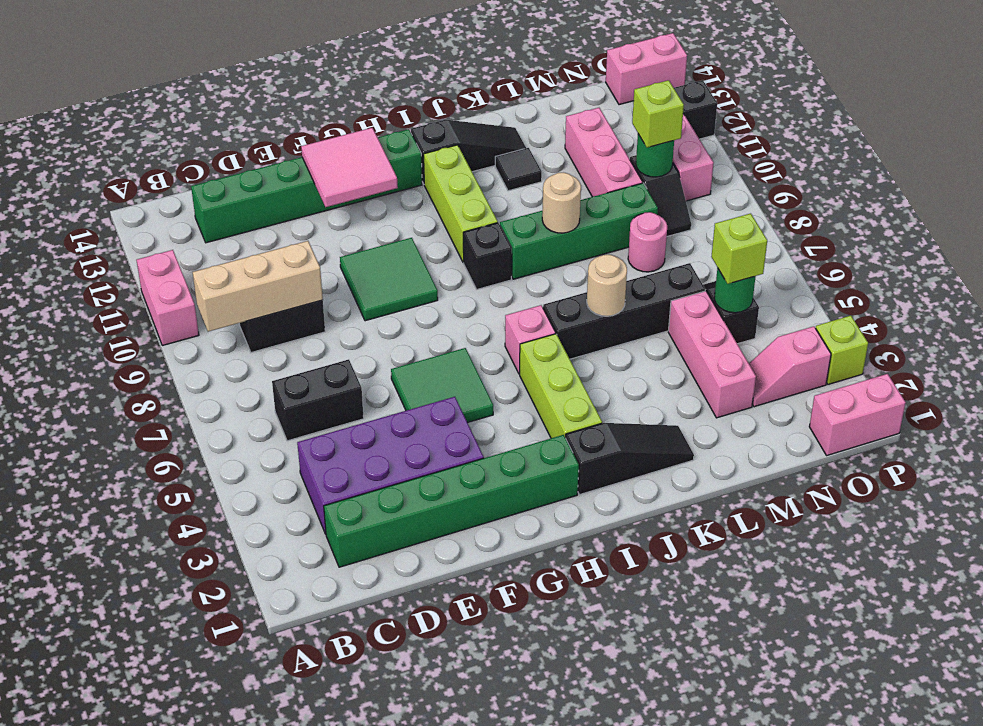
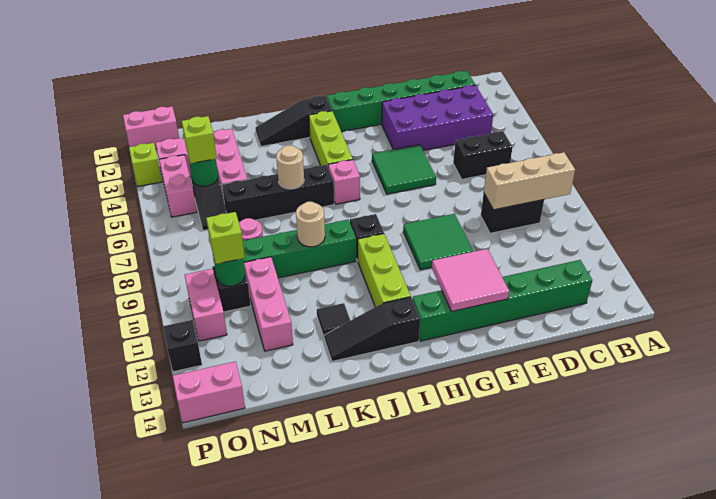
pink brick A10:A11 level 1 -> pink brick O4:O5 level 1

